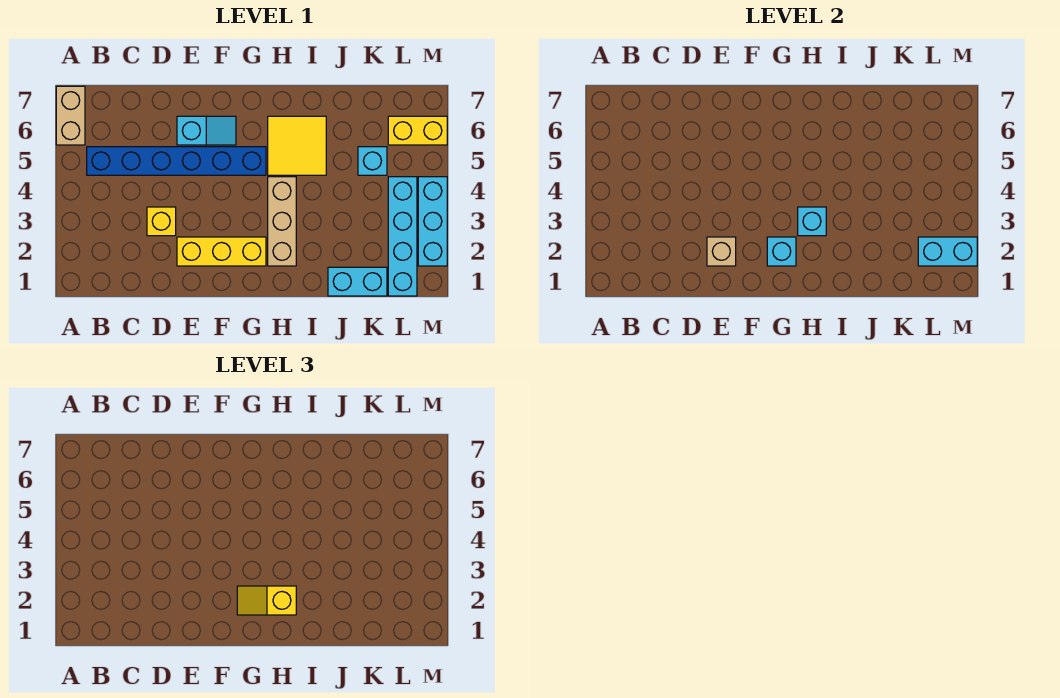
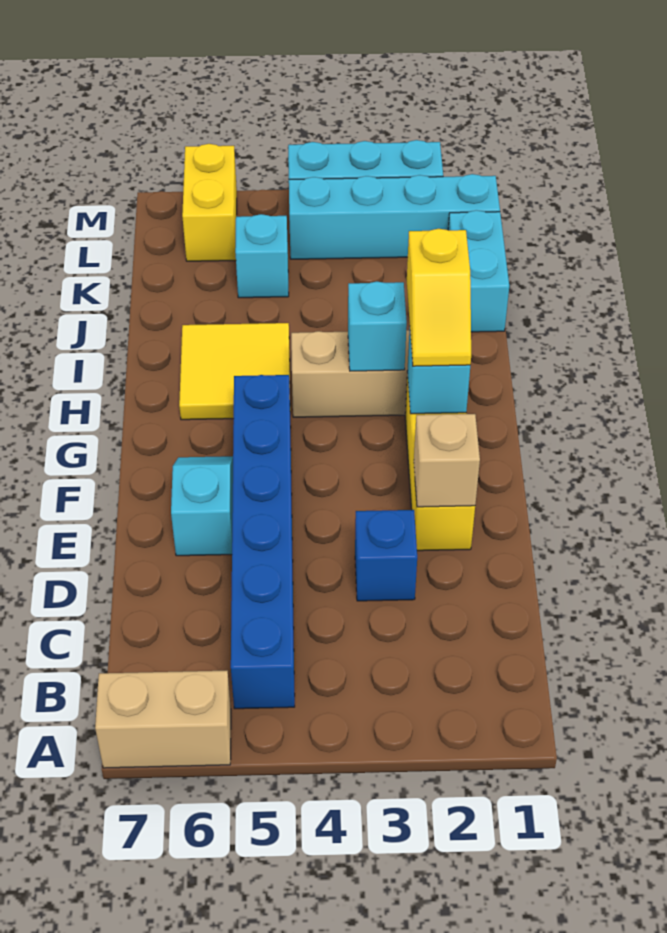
yellow brick D3 level 1 -> blue brick D3 level 1
cyan brick L2:M2 level 2 -> none

